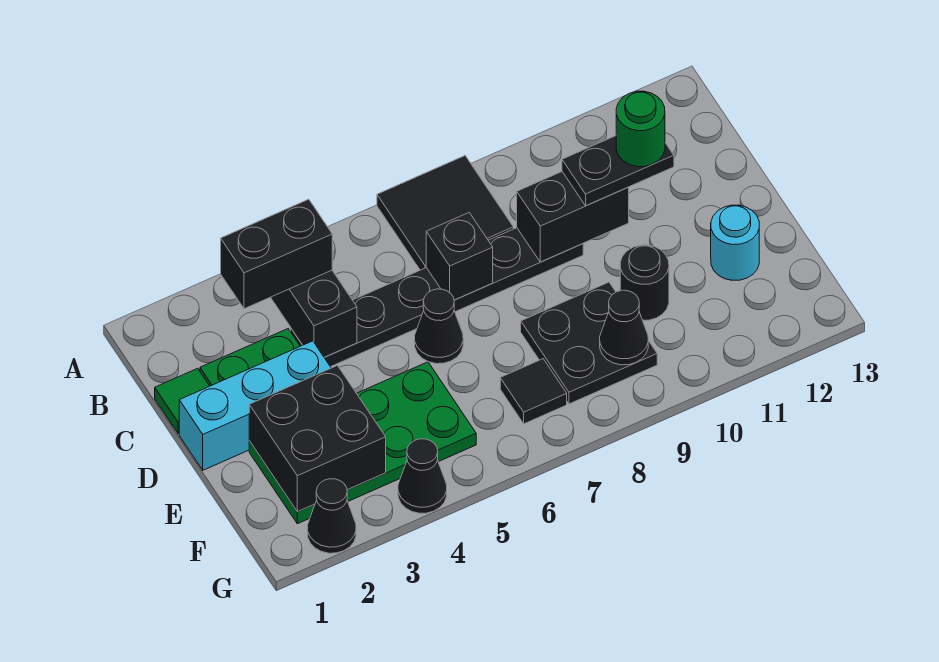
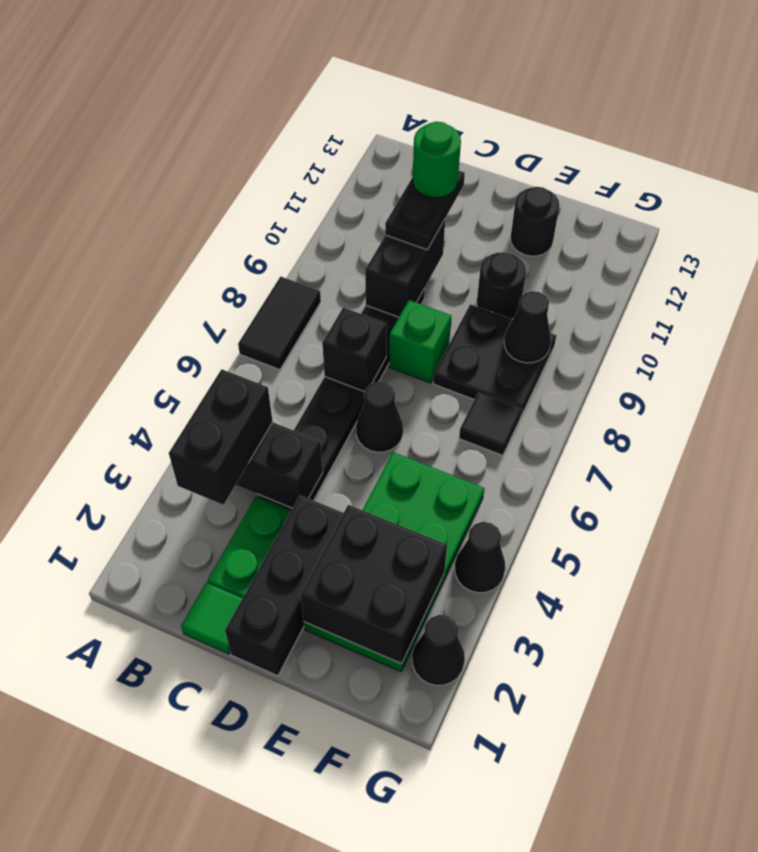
black tile A7:B8 level 1 -> black tile A7:A8 level 1
cyan brick D1:D3 level 1 -> black brick D1:D3 level 1
none -> green brick D8 level 1
cyan round brick E12 level 1 -> black round brick E12 level 1

